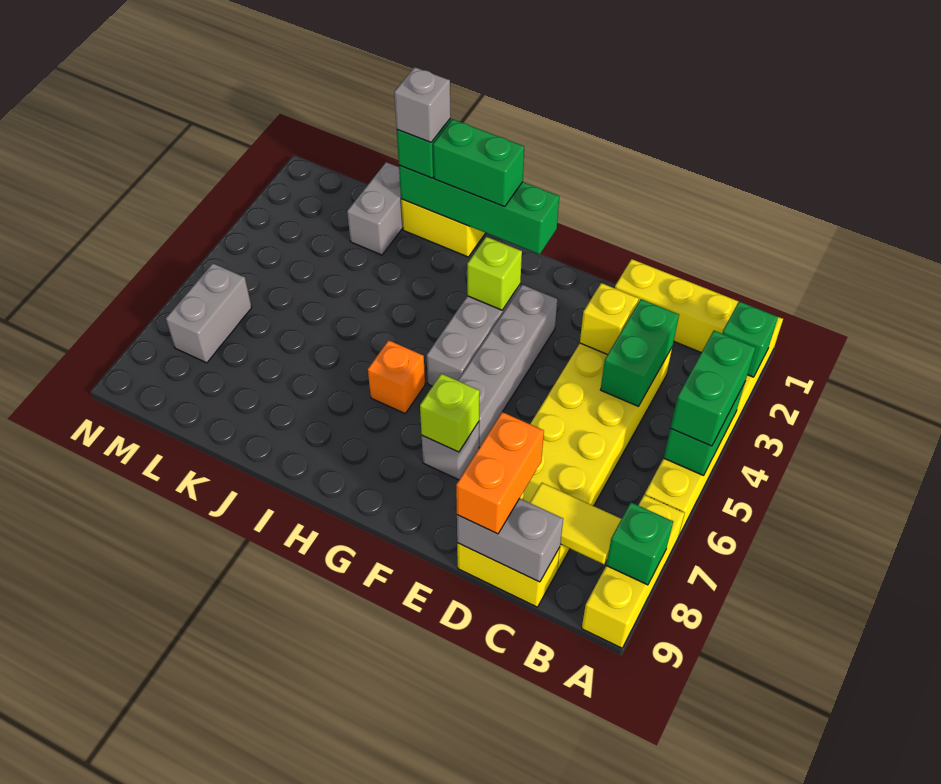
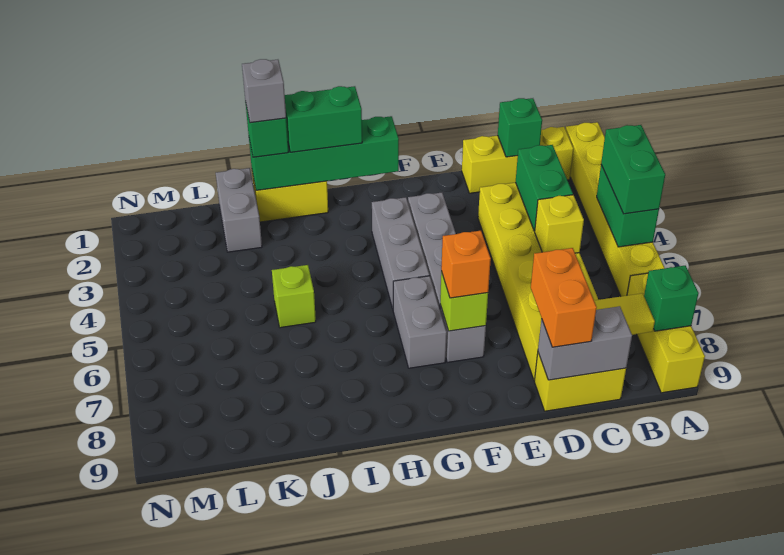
green brick A2 level 2 -> green brick C1 level 2
yellow brick D3 level 2 -> yellow brick C5 level 2
lime brick G3 level 2 -> lime brick J5 level 1
orange brick H6 level 1 -> orange brick F7 level 3
grey brick M6:M7 level 1 -> grey brick G6:G7 level 1

